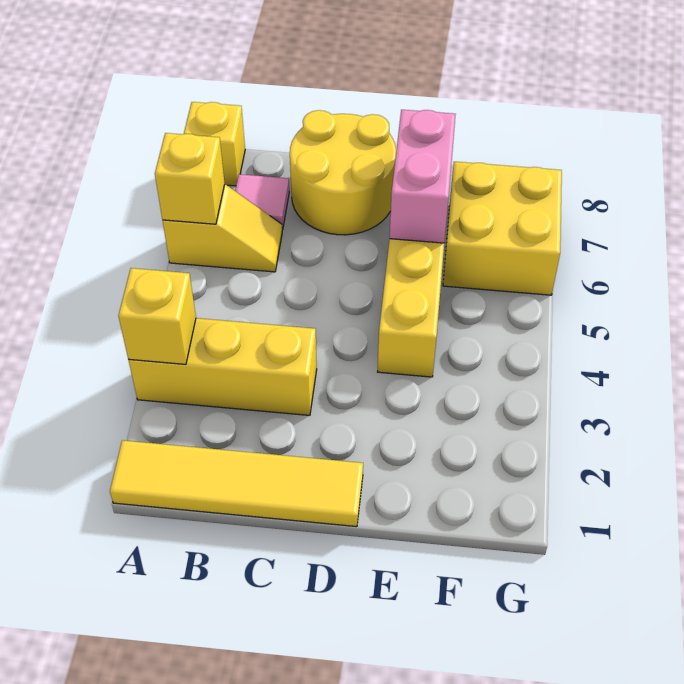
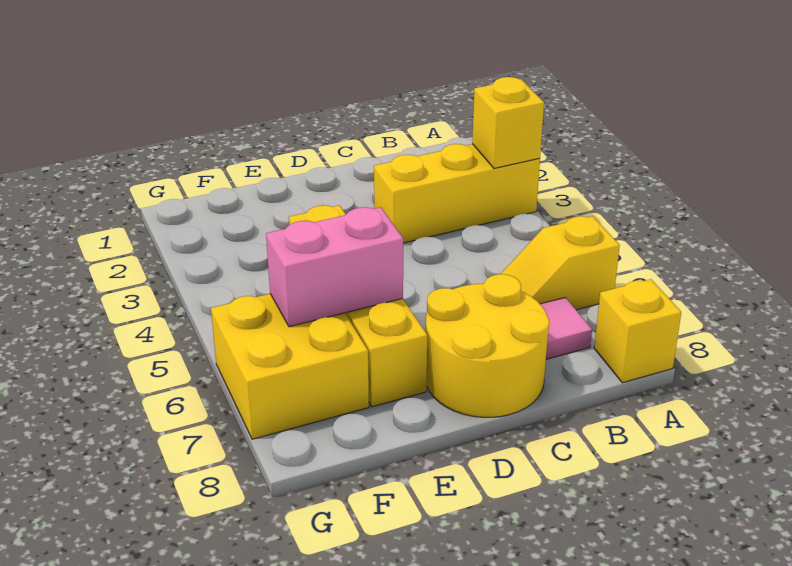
yellow tile A1:D1 level 1 -> none
yellow brick A6 level 2 -> none
pink brick E6:E7 level 2 -> pink brick E6:F6 level 2

